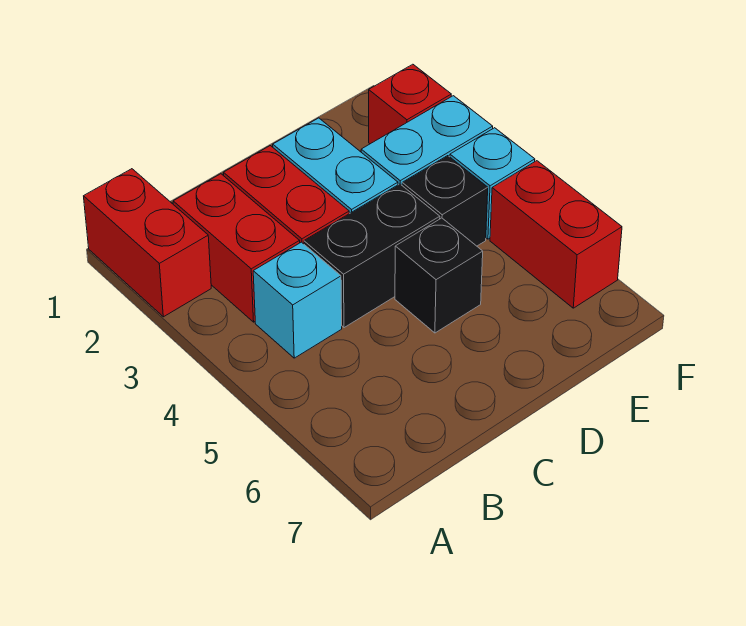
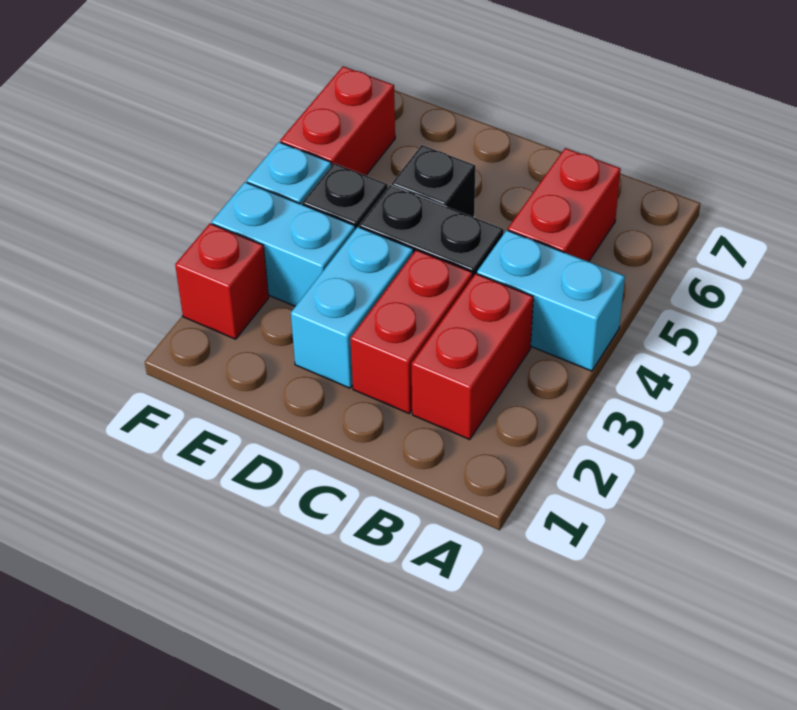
red brick A1:A2 level 1 -> red brick B5:B6 level 1
cyan brick B4 level 1 -> cyan brick A4:B4 level 1

